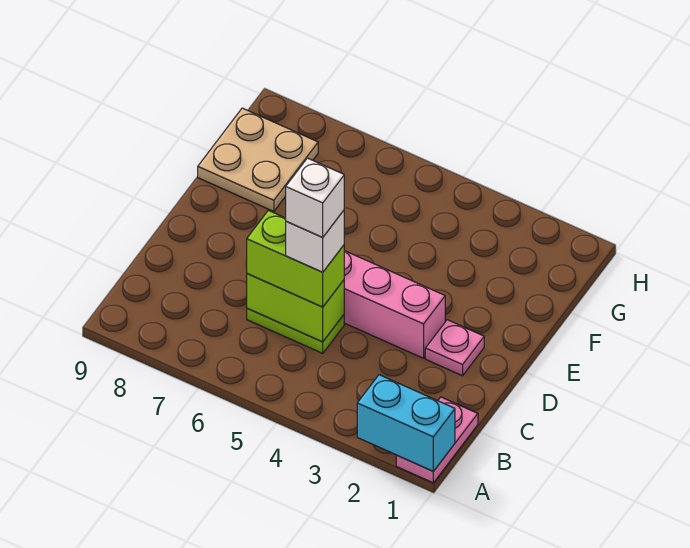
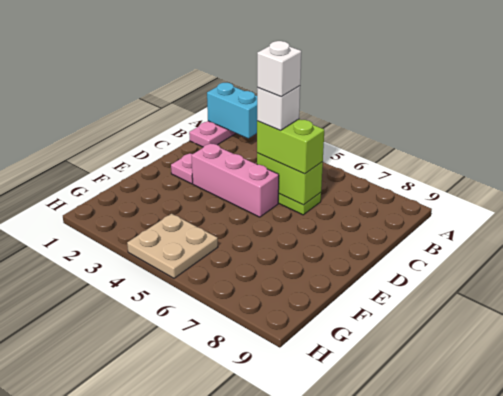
tan plate F8:G9 level 1 -> tan plate G4:H5 level 1

